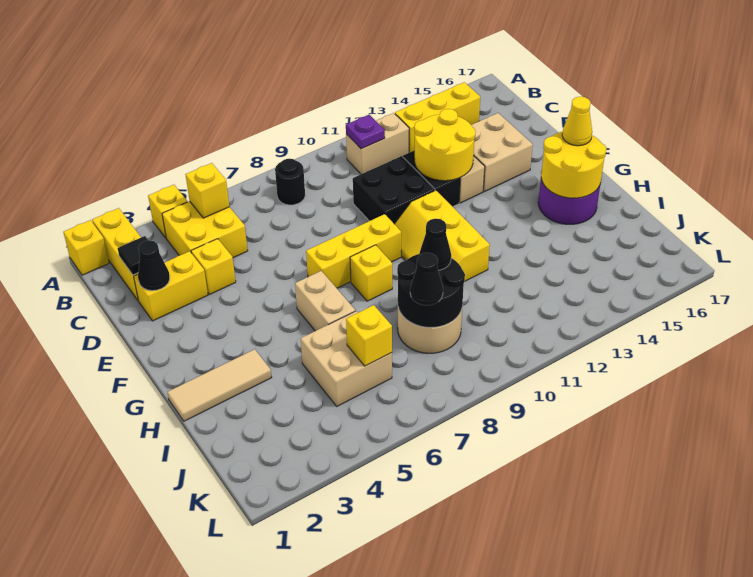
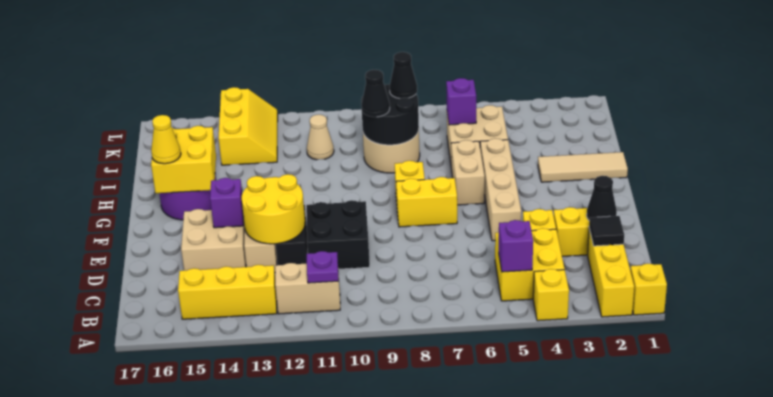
yellow brick B5 level 2 -> purple brick B5 level 2
black round brick B8 level 1 -> none
none -> tan brick E5:H5 level 1
none -> purple brick E14 level 2
yellow brick F7:F9 level 1 -> yellow brick F7:F8 level 1
yellow slope F10:H11 level 1 top 11 -> yellow slope J13:L14 level 1 top 14
yellow round brick G15:H16 level 2 -> yellow brick G15:H16 level 2
yellow brick J6 level 2 -> purple brick J6 level 2
none -> tan cone J11 level 1

